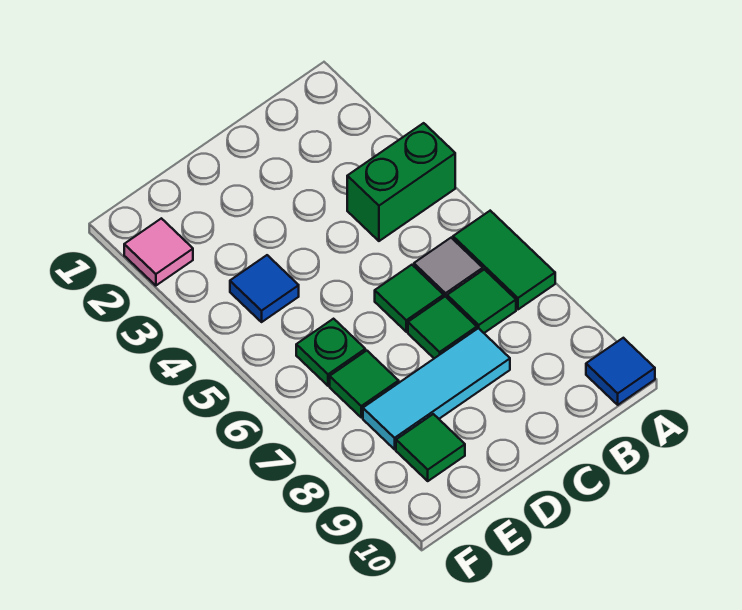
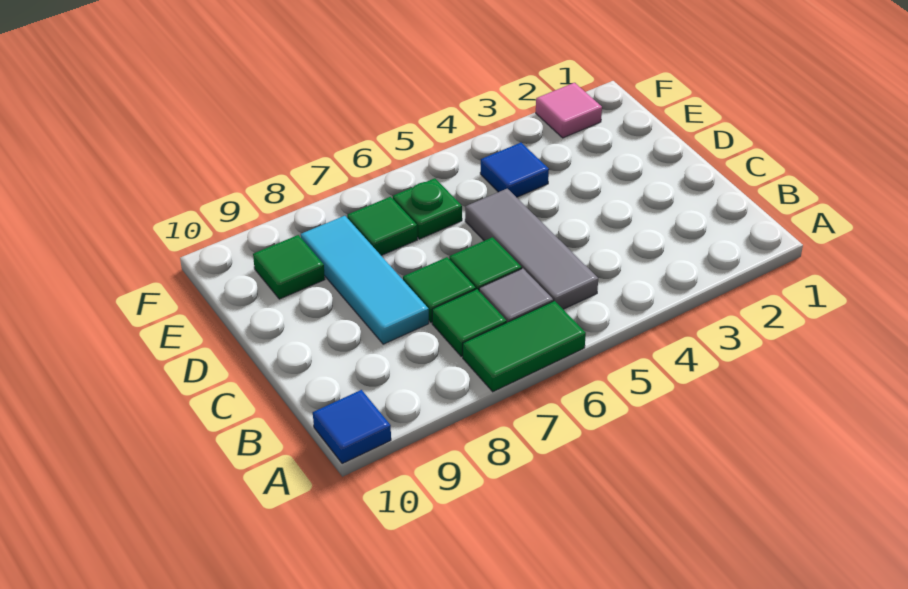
green brick A4:B4 level 1 -> none
none -> grey tile B5:D5 level 1

